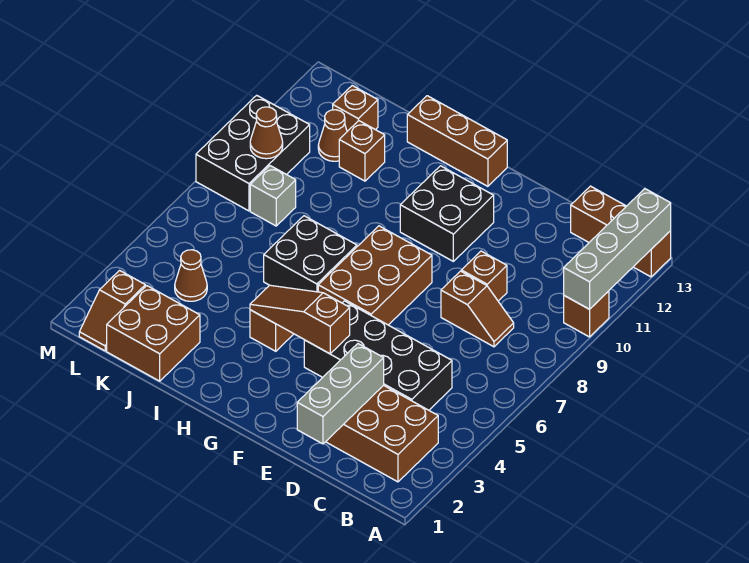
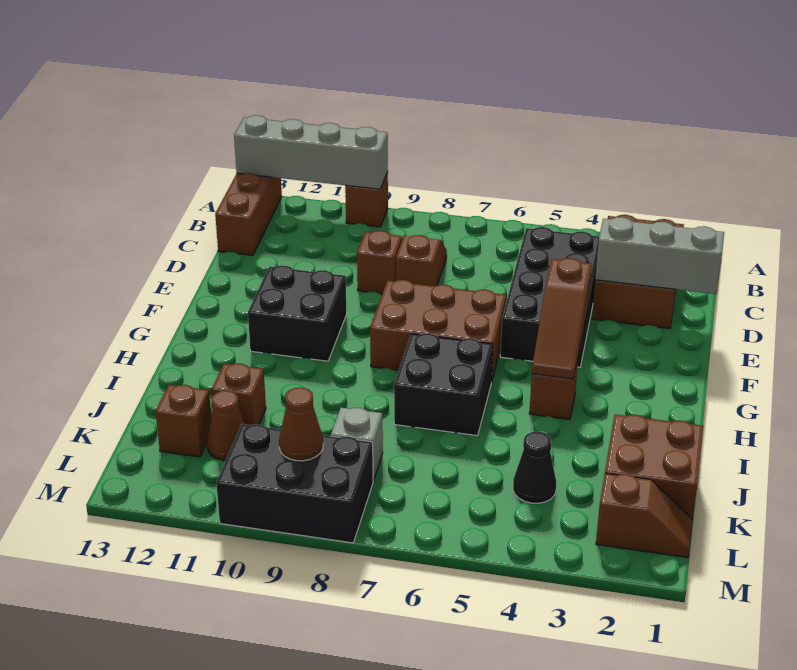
brown brick G13:I13 level 1 -> none
brown cone K4 level 1 -> black cone K4 level 1

